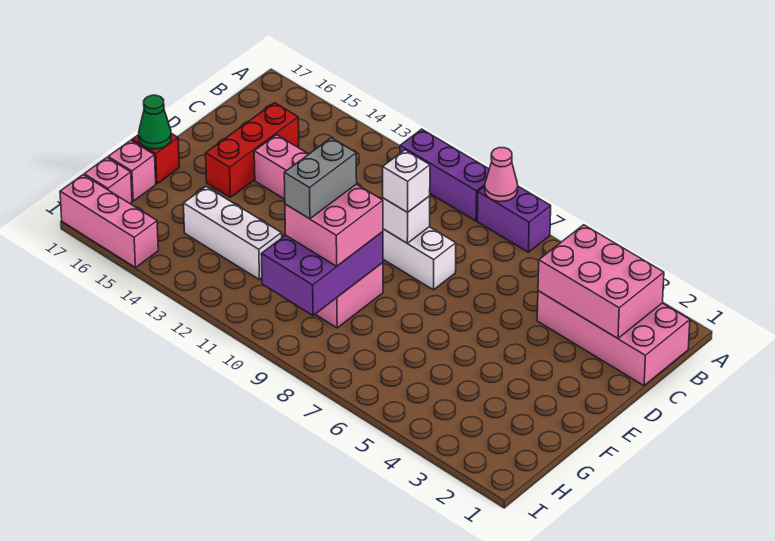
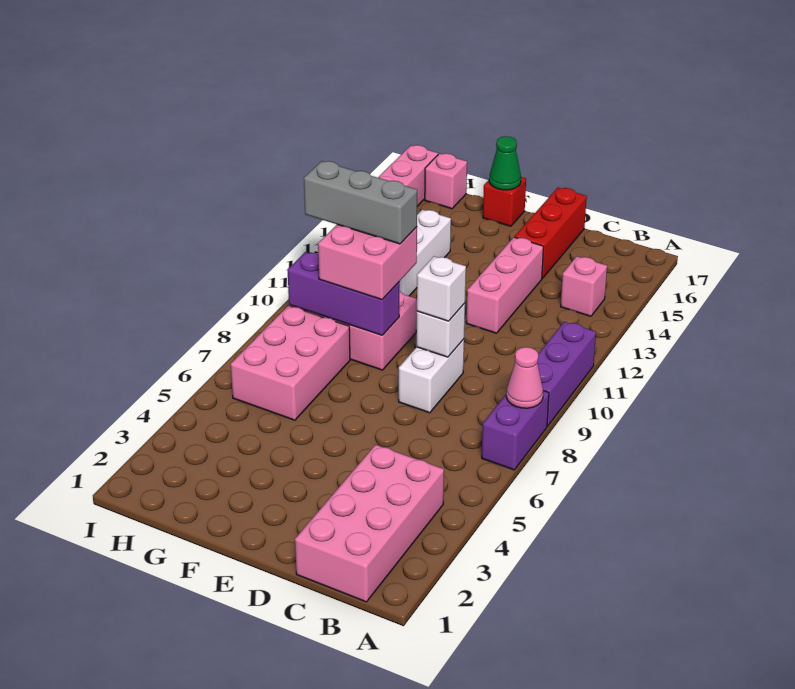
pink brick B2:C4 level 2 -> pink brick G6:H8 level 1
red brick C15:E15 level 1 -> red brick D15:D17 level 1
purple brick F9:H10 level 2 -> purple brick F9:H9 level 2
grey brick F10:G10 level 4 -> grey brick F10:H10 level 4
pink brick G17 level 1 -> pink brick B14 level 1

